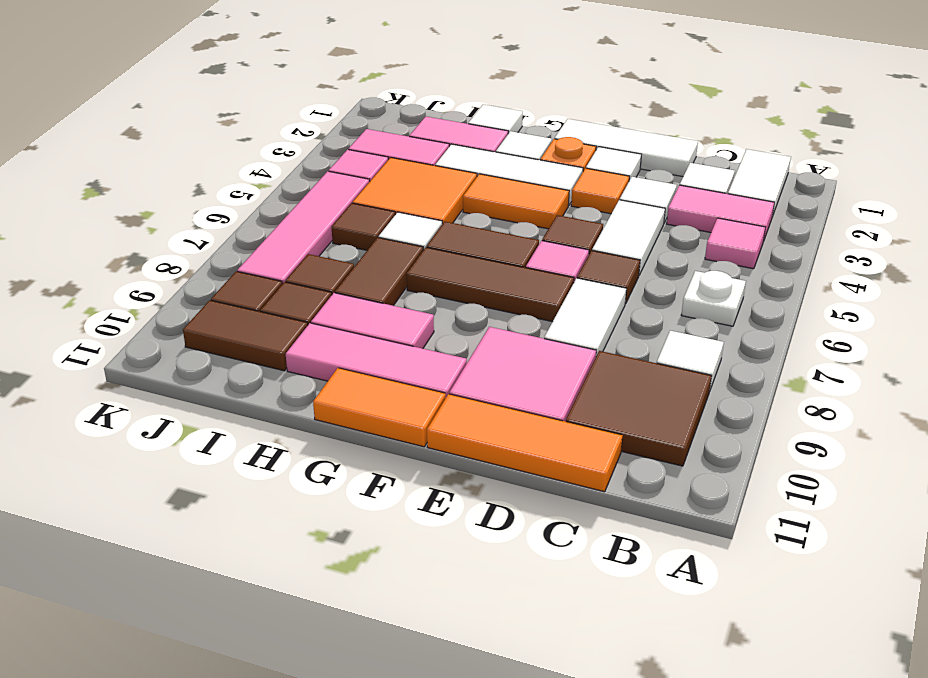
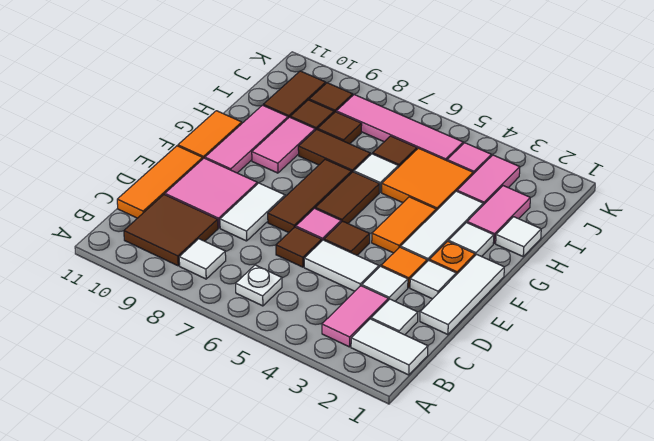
pink tile B4 level 1 -> none
white tile D7:D8 level 1 -> white tile D8:E8 level 1

